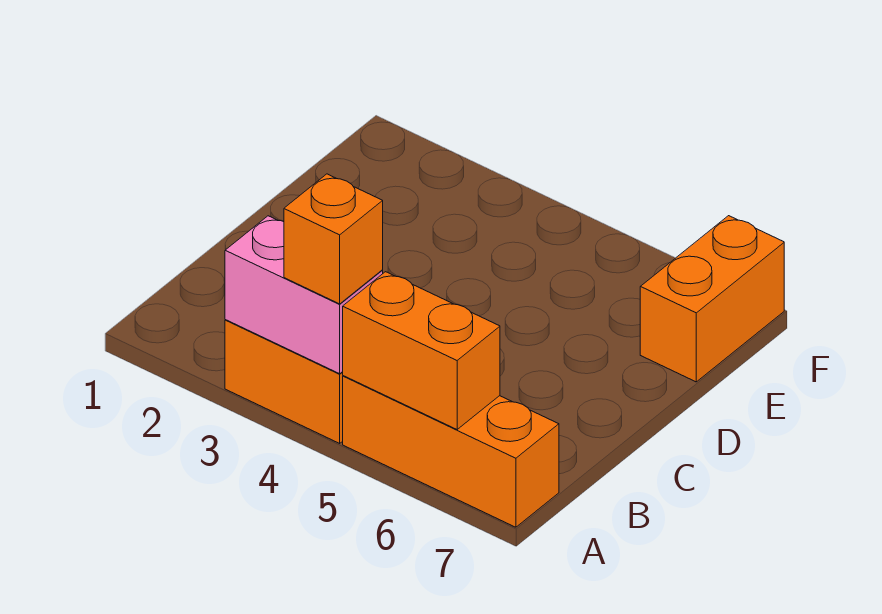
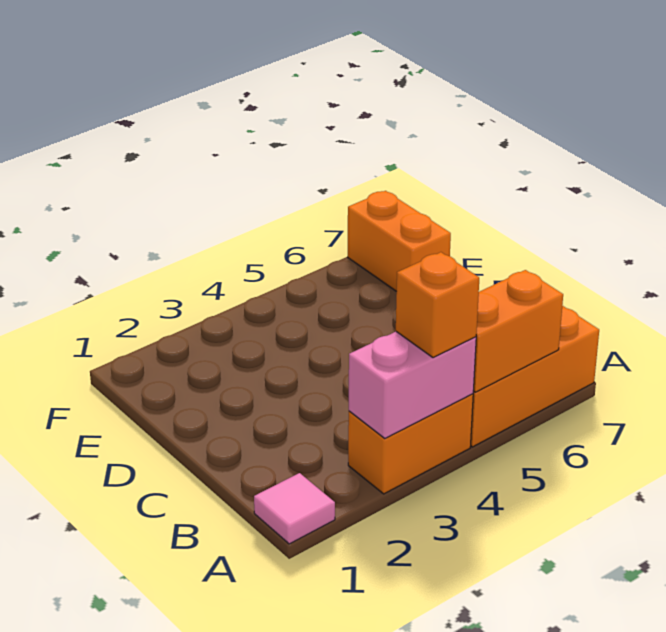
none -> pink tile A1 level 1

